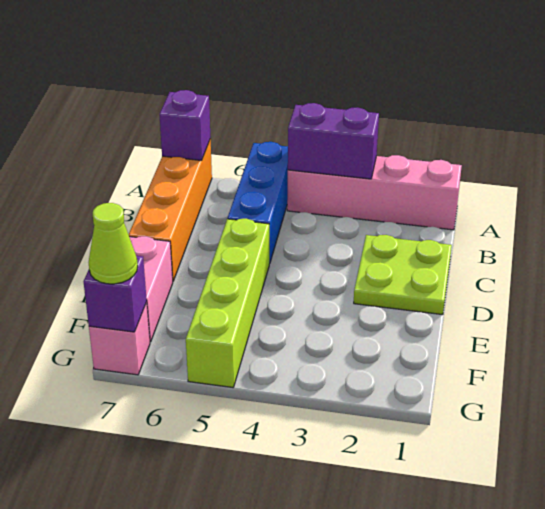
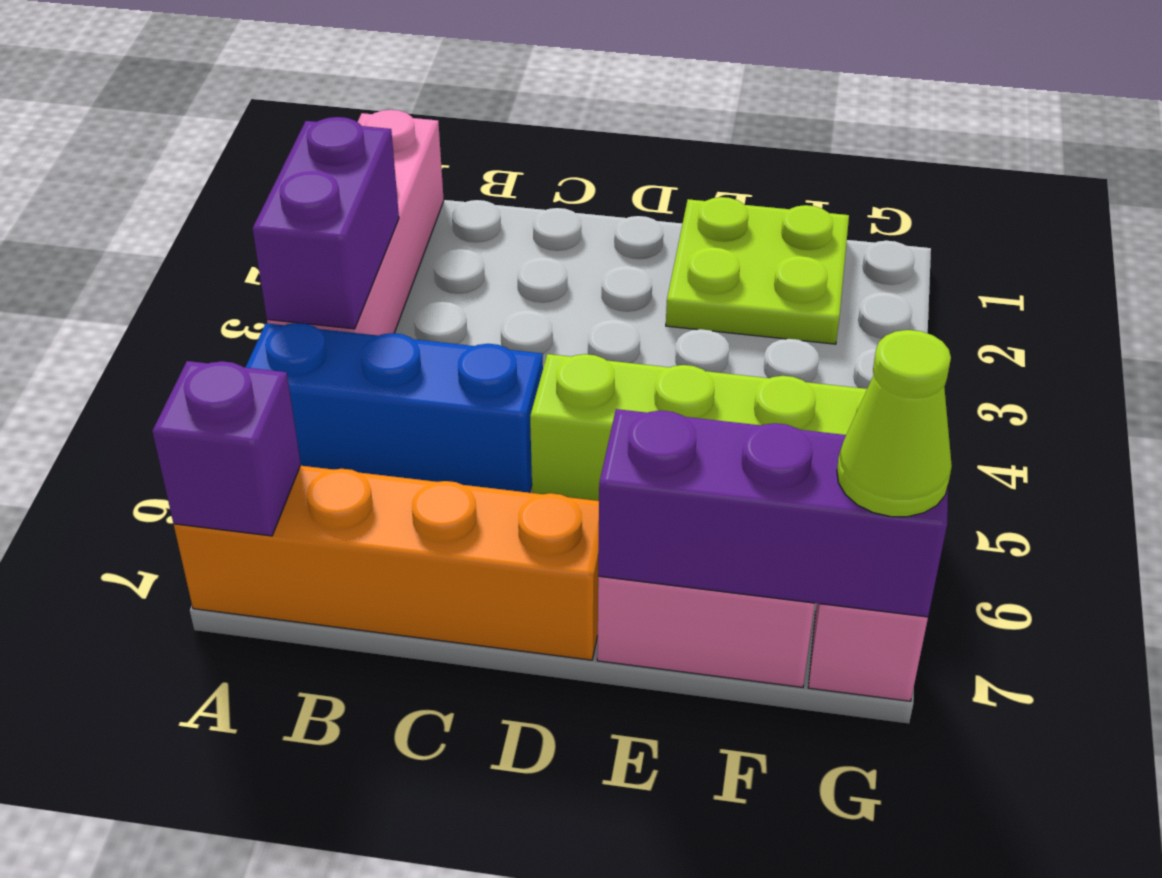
lime plate C1:D2 level 1 -> lime plate E1:F2 level 1
purple brick G7 level 2 -> purple brick E7:G7 level 2

